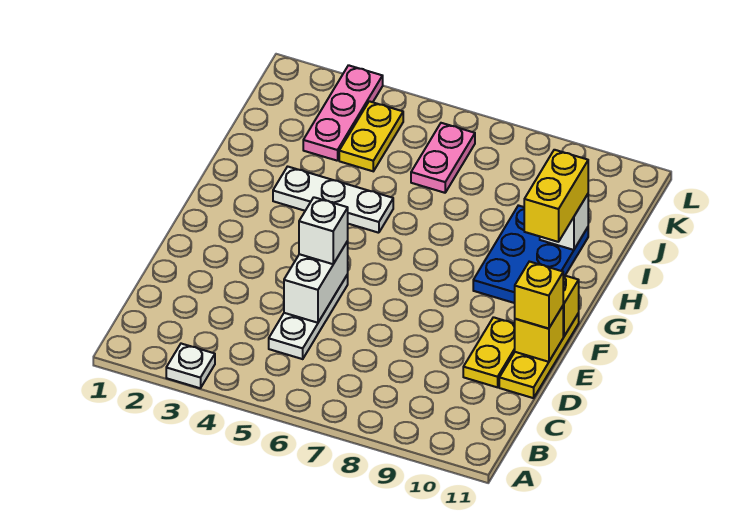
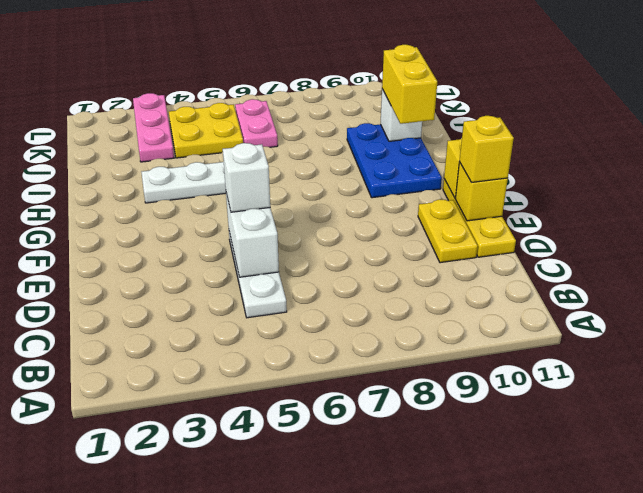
white plate A3 level 1 -> none
yellow plate J4:K4 level 1 -> yellow plate J4:K5 level 1

